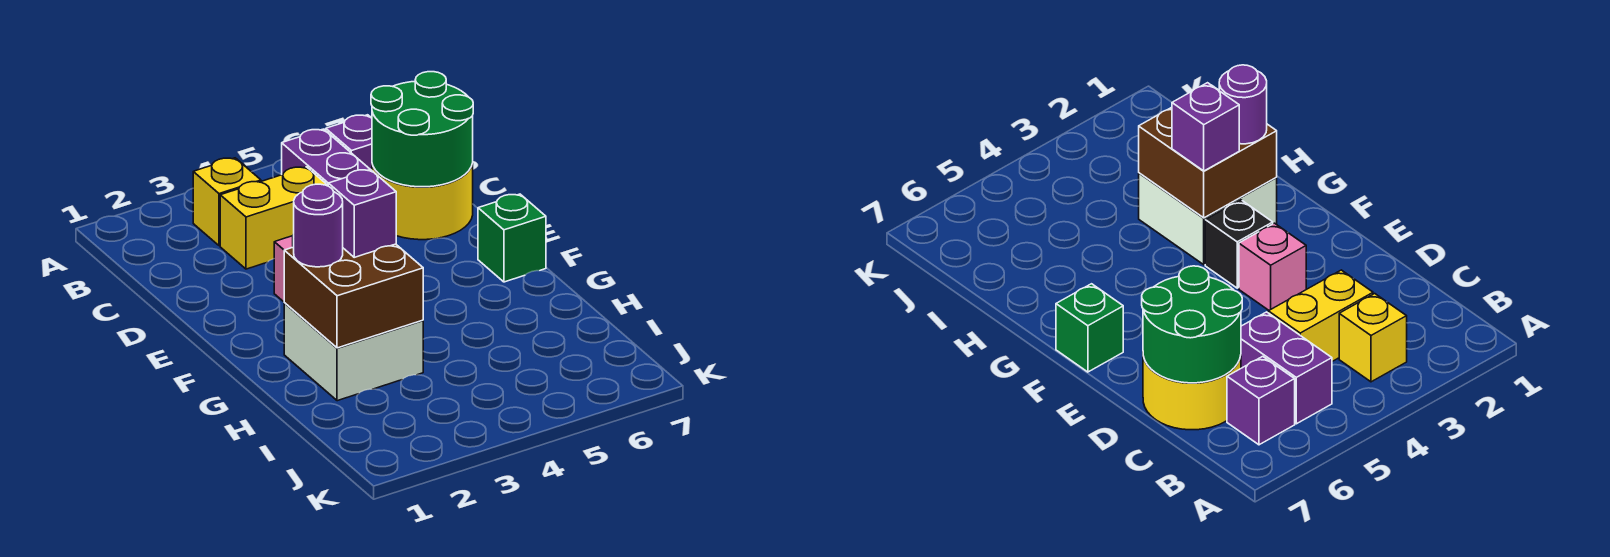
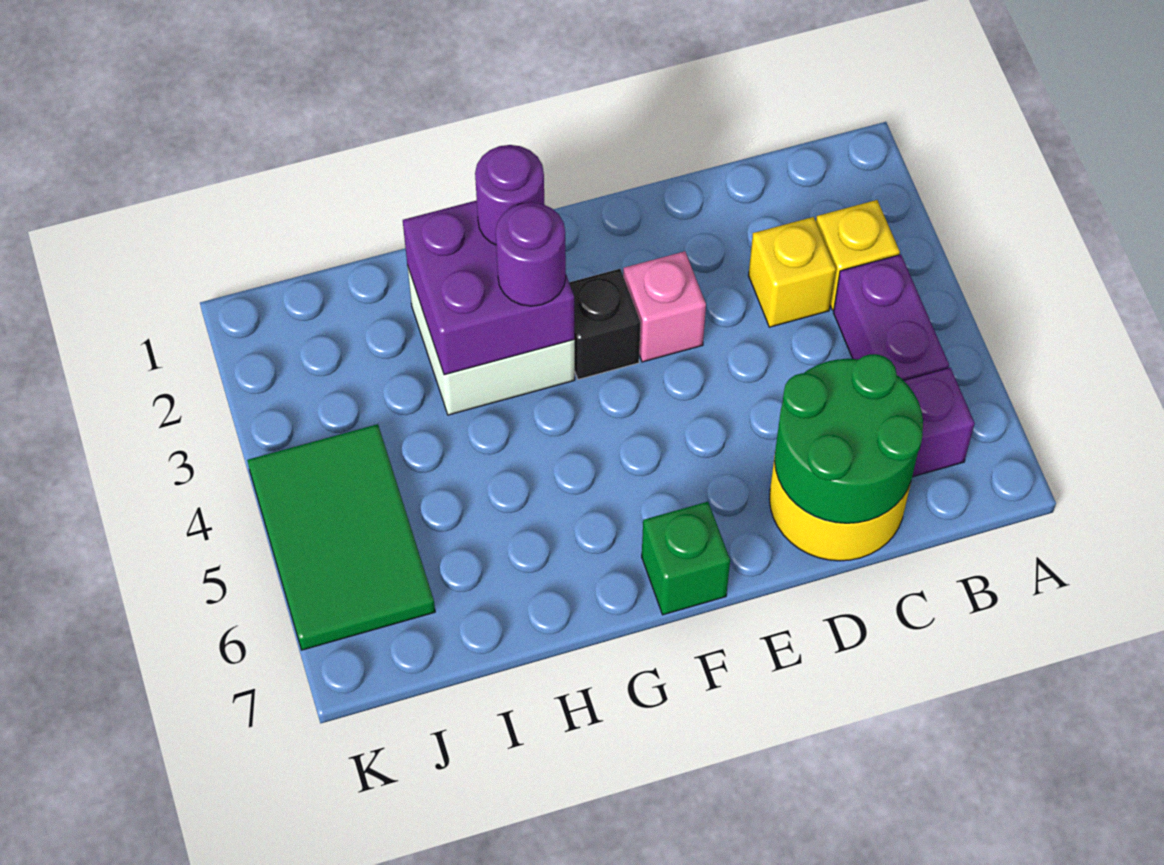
purple brick B5:C5 level 1 -> purple brick B4:B5 level 1
yellow brick C3:C4 level 1 -> yellow brick C3 level 1
brown brick G2:H3 level 2 -> purple brick G2:H3 level 2
purple brick G3 level 3 -> purple round brick G3 level 3
none -> green tile J4:K6 level 1

